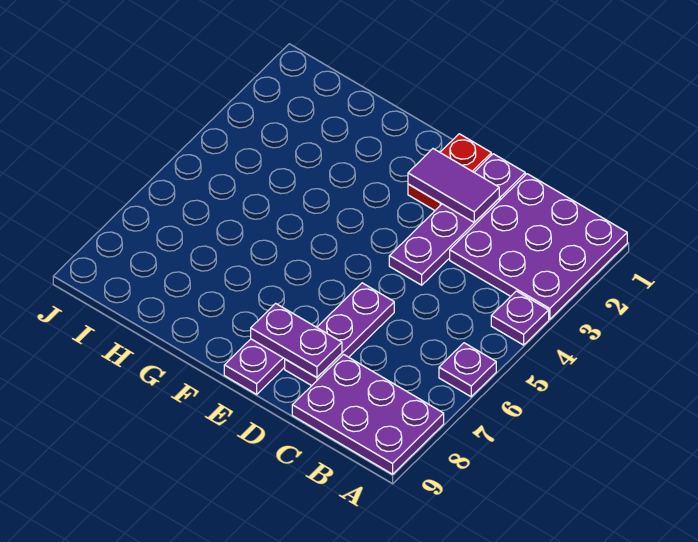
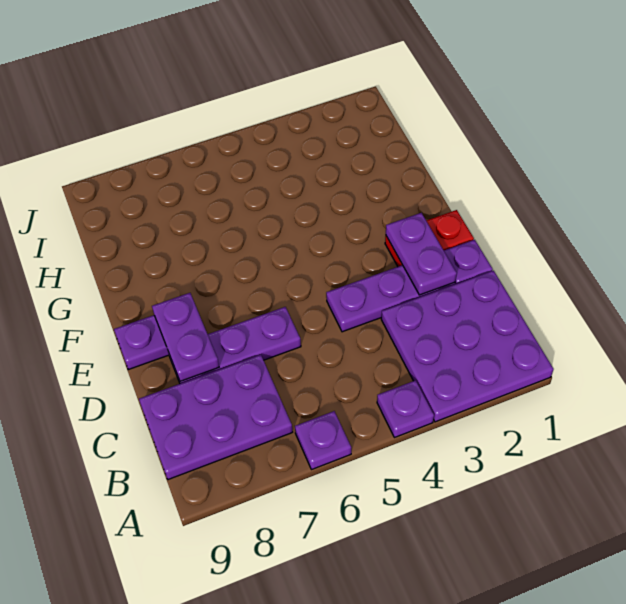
purple plate A8:C9 level 1 -> purple plate B7:C9 level 1
purple tile D2:E2 level 2 -> purple plate D2:E2 level 2

